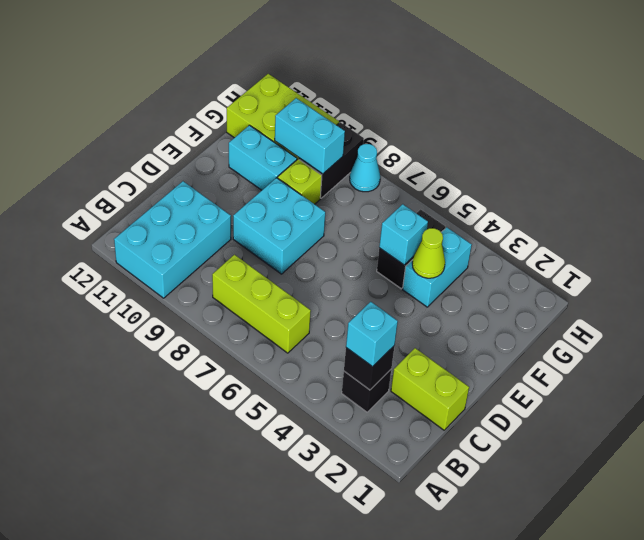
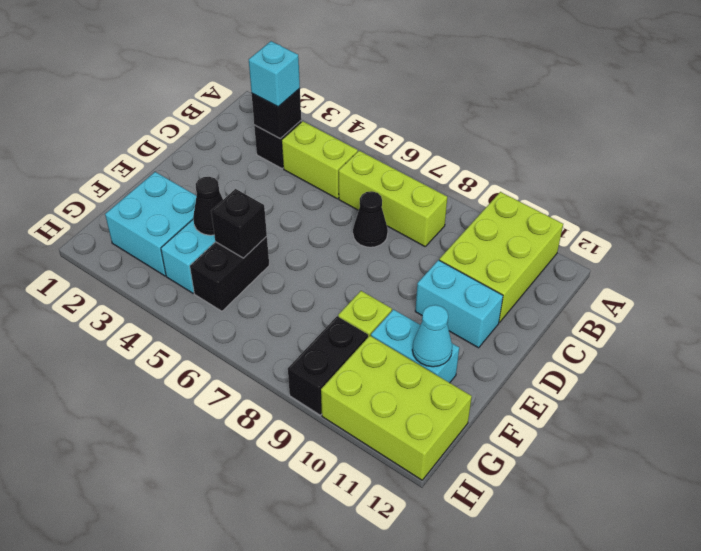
cyan brick A10:C11 level 1 -> lime brick A10:C11 level 1
lime brick C1:C2 level 1 -> lime brick B4:B5 level 1
none -> black cone C7 level 1
cyan brick D8:E9 level 1 -> cyan brick F2:G3 level 1
lime cone F4 level 2 -> black cone F4 level 2
cyan brick F5 level 2 -> black brick F5 level 2
cyan brick G9:G10 level 2 -> cyan brick D10:D11 level 1
cyan cone H8 level 1 -> cyan cone F11 level 2

